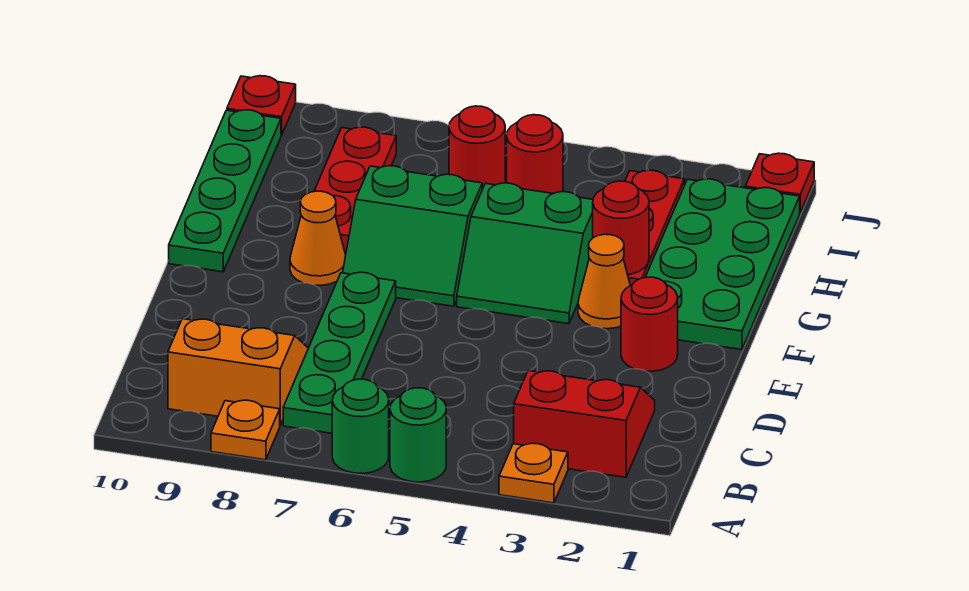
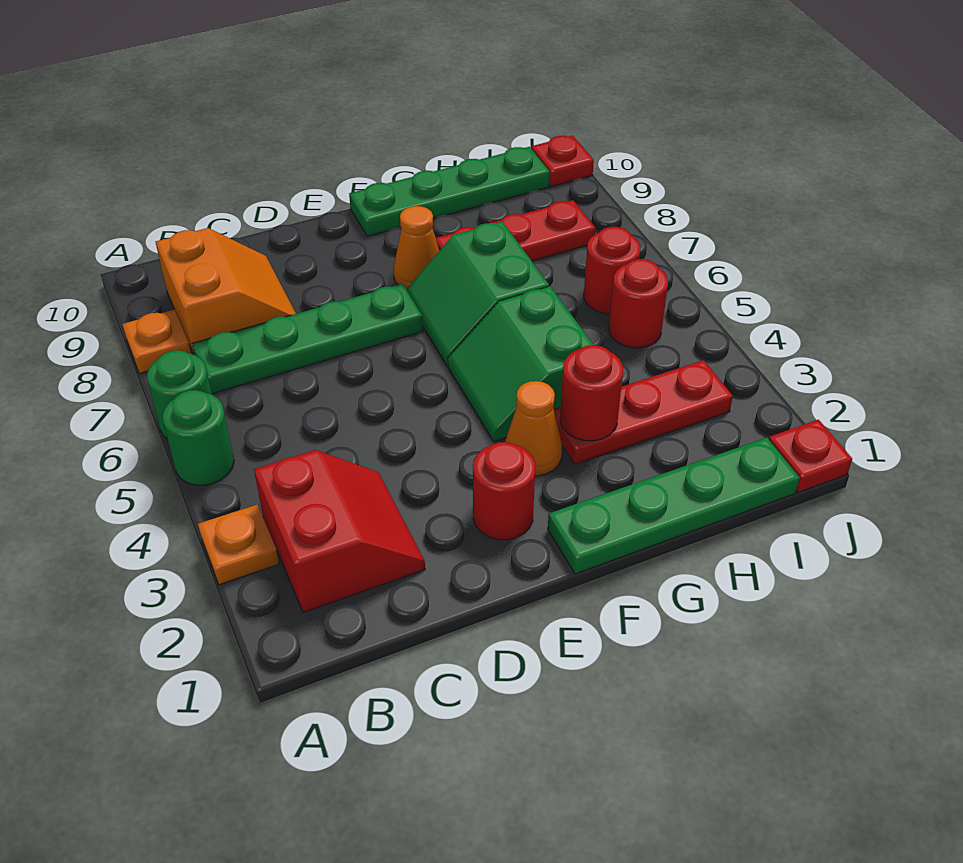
green plate F1:I2 level 1 -> green plate F1:I1 level 1

